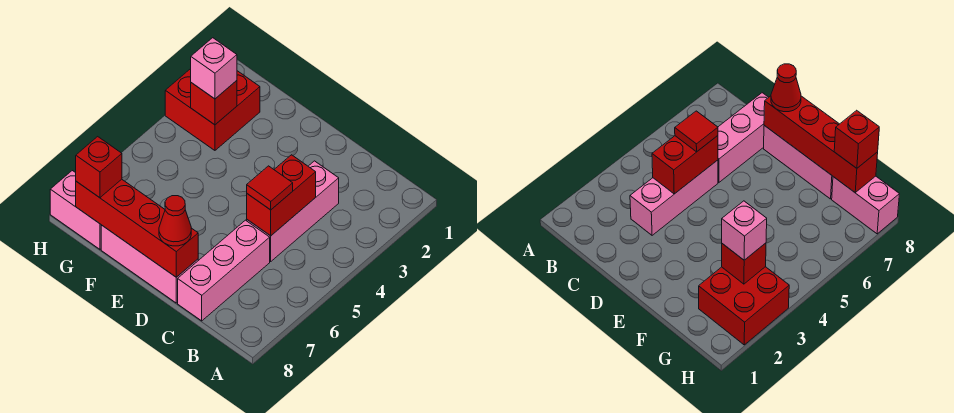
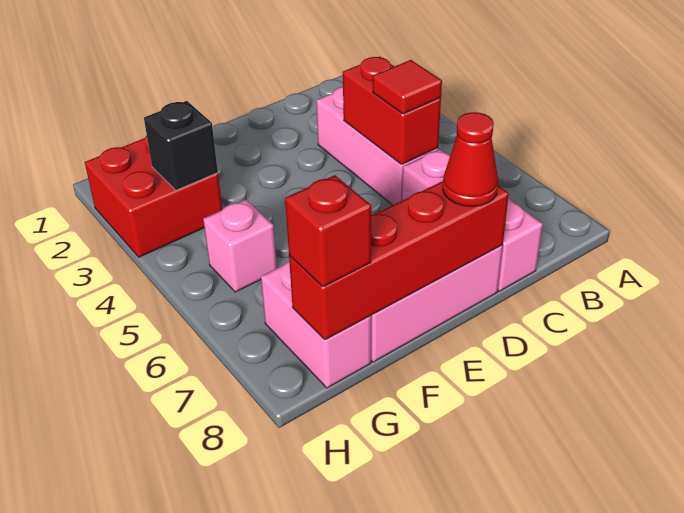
red brick G3 level 2 -> black brick G3 level 2
pink brick G3 level 3 -> pink brick G5 level 1
pink brick G8:H8 level 1 -> pink brick G7:G8 level 1

